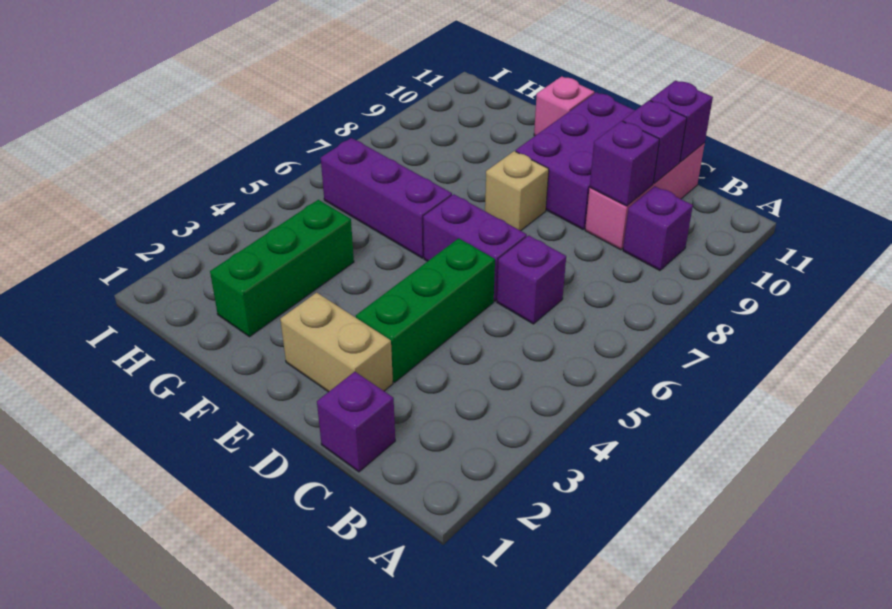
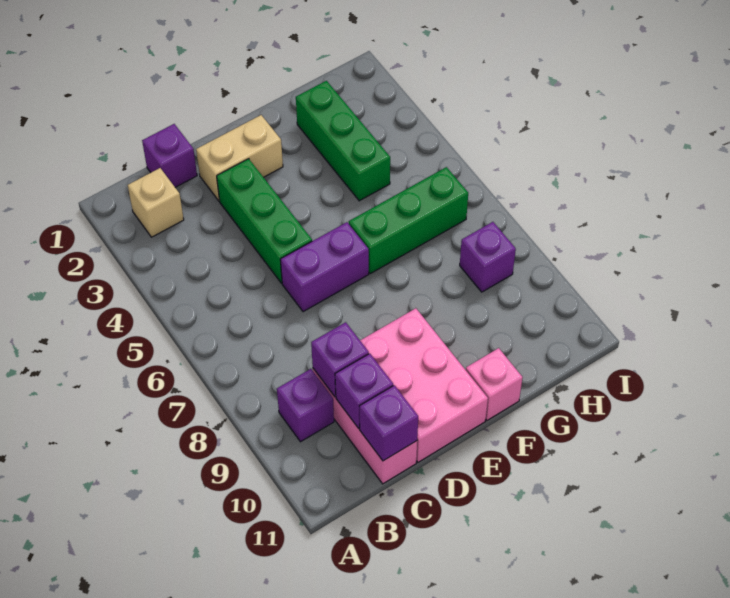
purple brick C6 level 1 -> purple brick H8 level 1
purple brick D9:E11 level 1 -> pink brick D9:E11 level 1
tan brick E8 level 1 -> tan brick B2 level 1
purple brick F6:H6 level 1 -> green brick F6:H6 level 1

